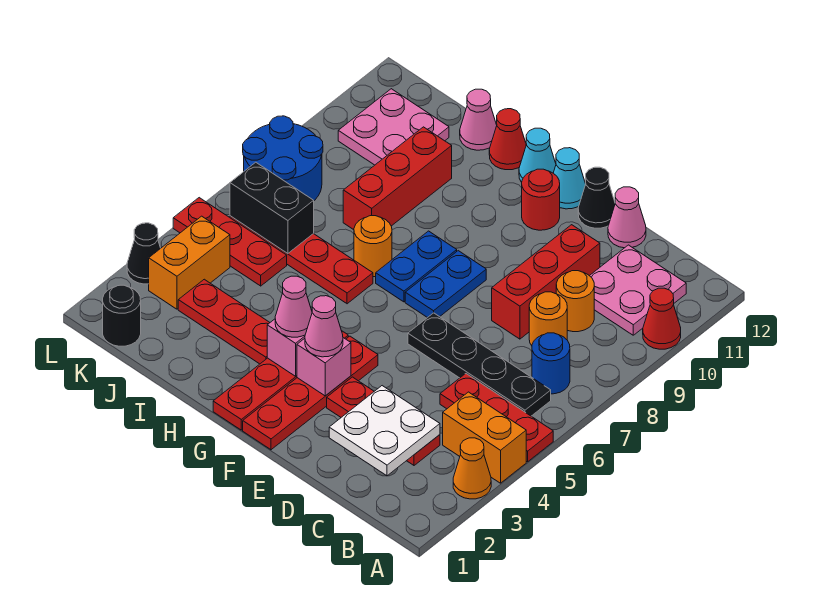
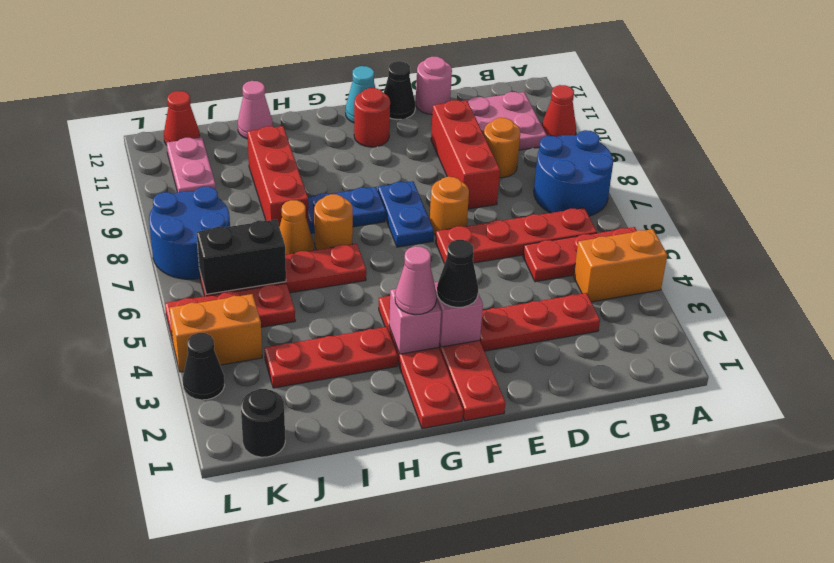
orange cone A3 level 1 -> orange cone I7 level 1
black plate B6:E6 level 1 -> red plate B6:E6 level 1
blue round brick B7 level 1 -> blue round brick A7:B8 level 1
white plate C2:D3 level 2 -> none
orange round brick C8 level 1 -> orange round brick E7 level 1
pink cone D12 level 1 -> pink round brick D12 level 1
pink cone F3 level 3 -> black cone F3 level 3
blue plate G7:G8 level 1 -> blue plate G8:H8 level 1
cyan cone G12 level 1 -> none
red cone H12 level 1 -> red cone K12 level 1
pink plate J10:K11 level 1 -> pink plate K10:K11 level 1
orange brick K3:K4 level 1 -> orange brick K4:L4 level 1

